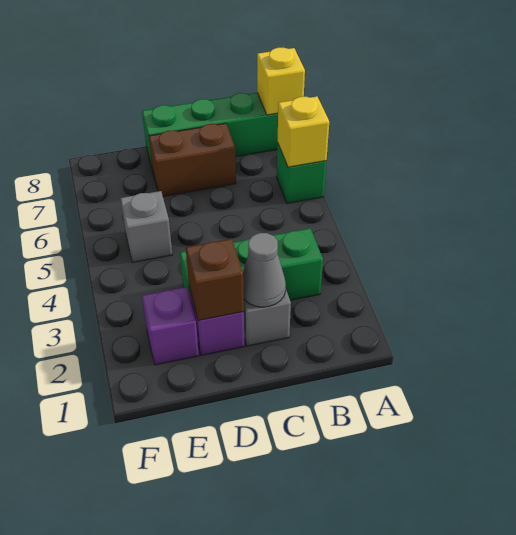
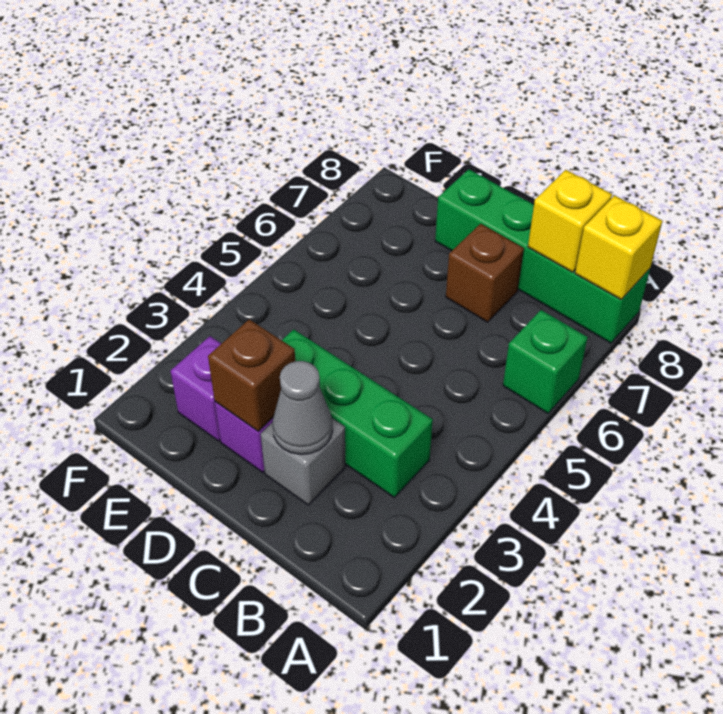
yellow brick A6 level 2 -> yellow brick B8 level 2
brown brick C7:D7 level 1 -> brown brick C7 level 1
grey brick E5 level 1 -> none

